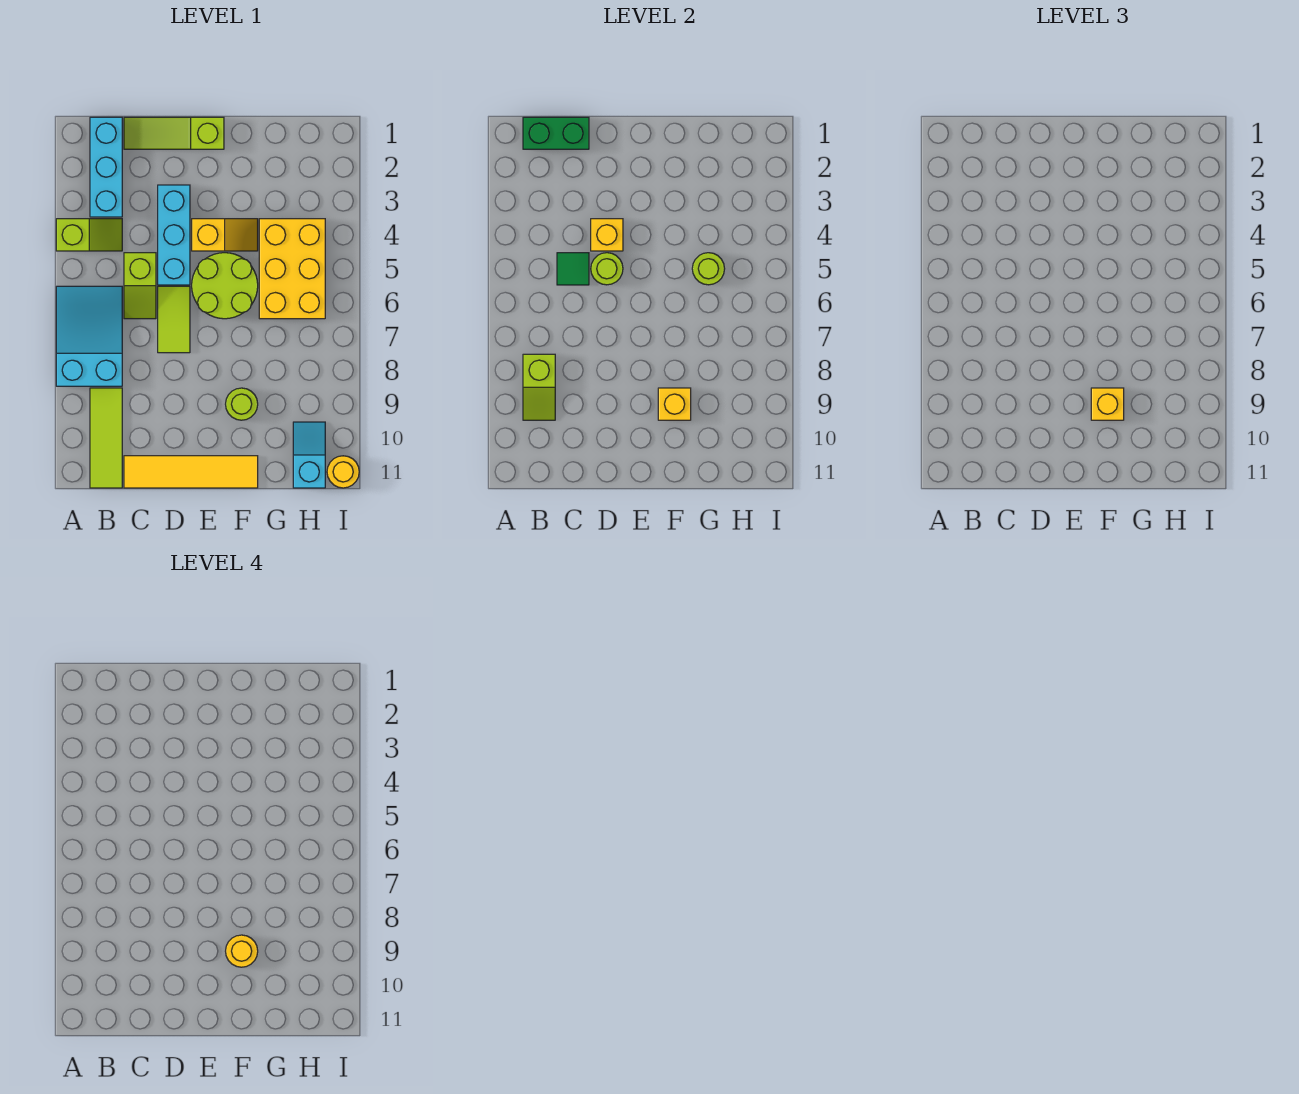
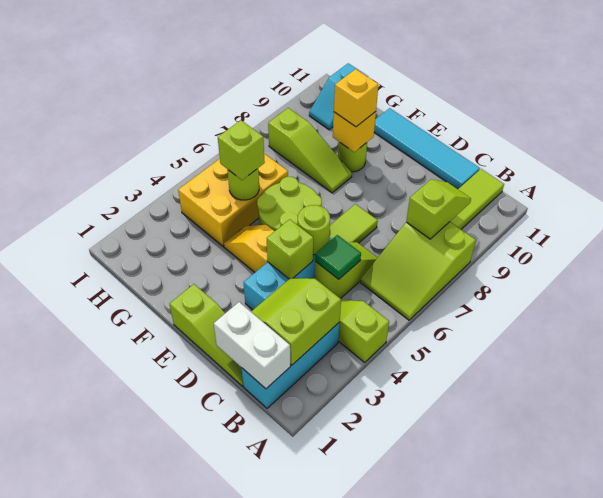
cyan slope A6:B8 level 1 top 8 -> lime slope A6:B8 level 1 top 8
green brick B1:C1 level 2 -> white brick B1:C1 level 2
none -> lime slope B2:C3 level 2 top B
yellow tile C11:F11 level 1 -> cyan tile C11:F11 level 1
yellow brick D4 level 2 -> lime brick D4 level 2
none -> lime slope F8:H8 level 1 top H
yellow round brick F9 level 4 -> none
none -> lime brick G5 level 3
yellow round brick I11 level 1 -> none

